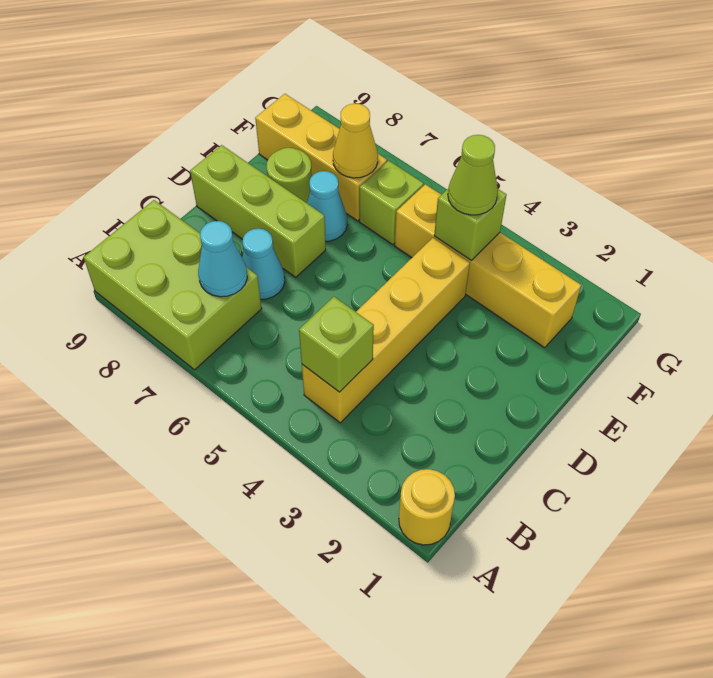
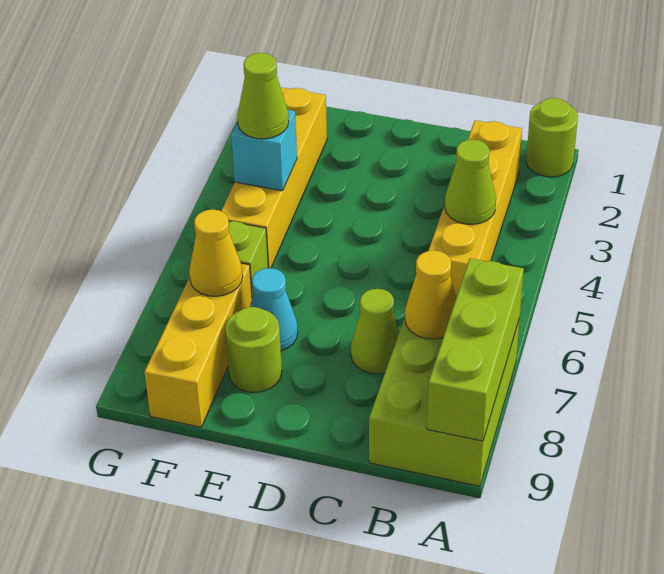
yellow round brick A1 level 1 -> lime round brick A1 level 1
yellow brick B4:E4 level 1 -> yellow brick B2:B5 level 1
lime brick B4 level 2 -> lime cone B4 level 2
cyan cone B7 level 2 -> yellow cone B7 level 2
cyan cone C7 level 1 -> lime cone C7 level 1
lime brick D7:D9 level 1 -> lime brick A7:A9 level 2
lime brick F4 level 2 -> cyan brick F4 level 2

